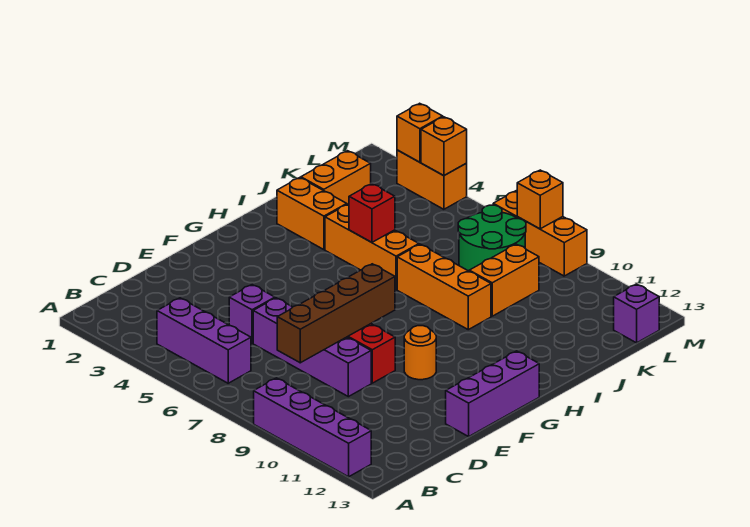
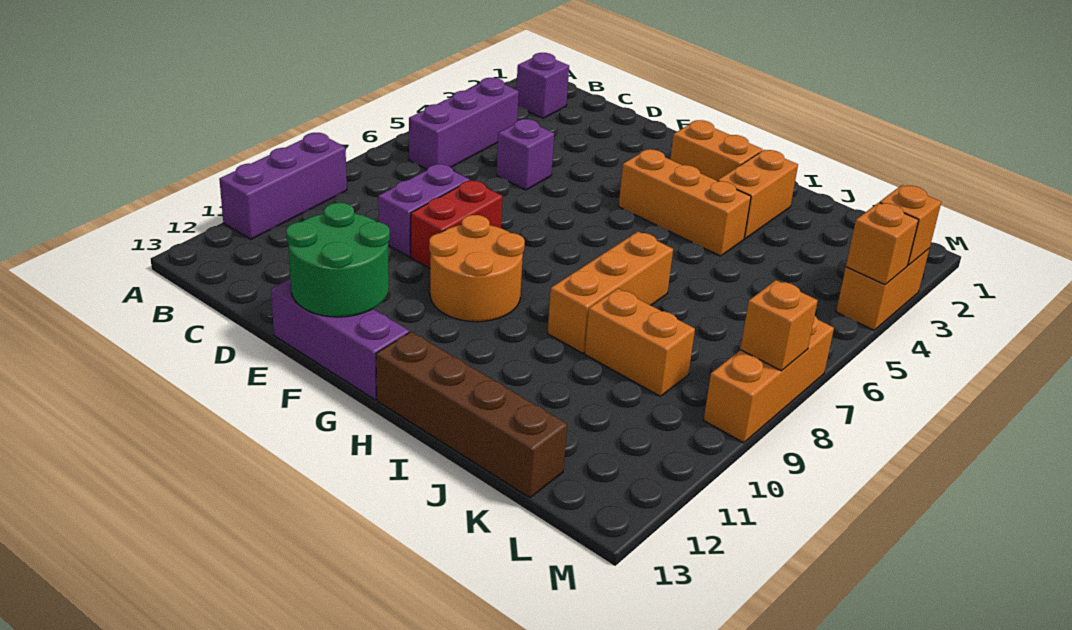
purple brick A9:A12 level 1 -> purple brick A9:A11 level 1
brown brick C8:F8 level 2 -> brown brick H13:K13 level 1
purple brick D6:D9 level 1 -> purple brick D8:D9 level 1
orange round brick F10 level 1 -> orange round brick F9:G10 level 1
orange brick I4:I6 level 1 -> orange brick G4:I4 level 1
red brick I5 level 2 -> none
orange brick J2:K2 level 1 -> orange brick G2:H2 level 1
green round brick K7:L8 level 1 -> green round brick E12:F13 level 2
purple brick L13 level 1 -> purple brick B2 level 1

